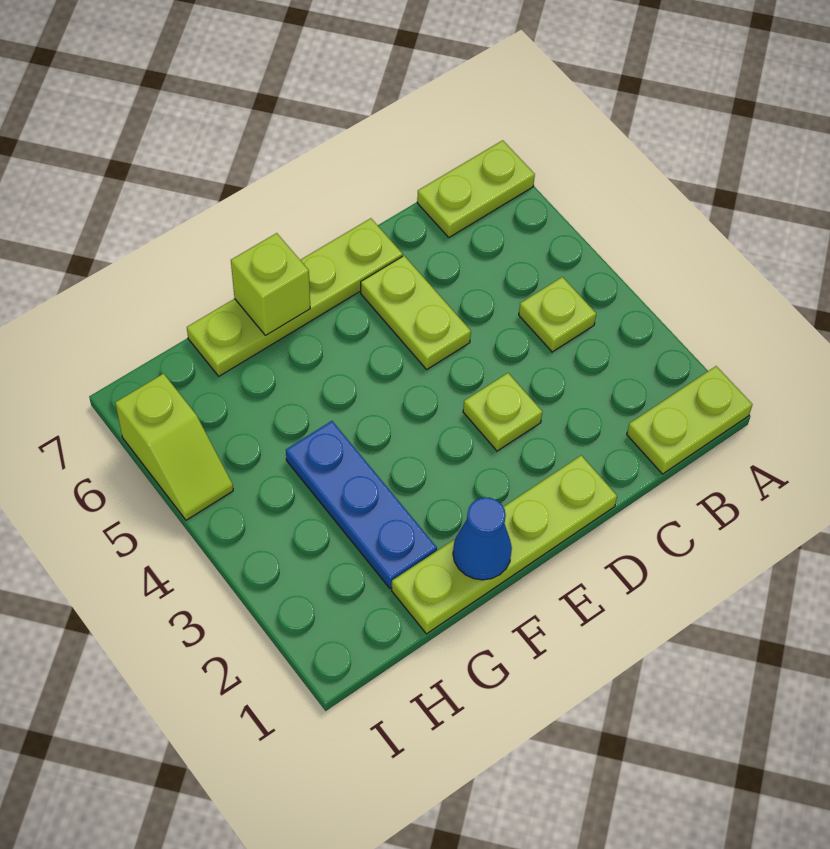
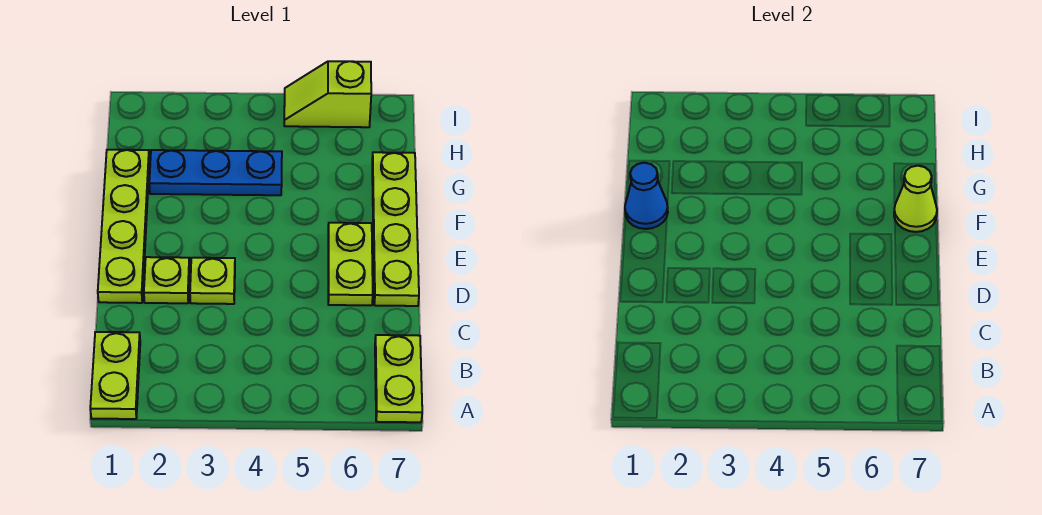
lime plate B4 level 1 -> lime plate D2 level 1
lime plate D5:D6 level 1 -> lime plate D6:E6 level 1
lime brick F7 level 2 -> lime cone F7 level 2

